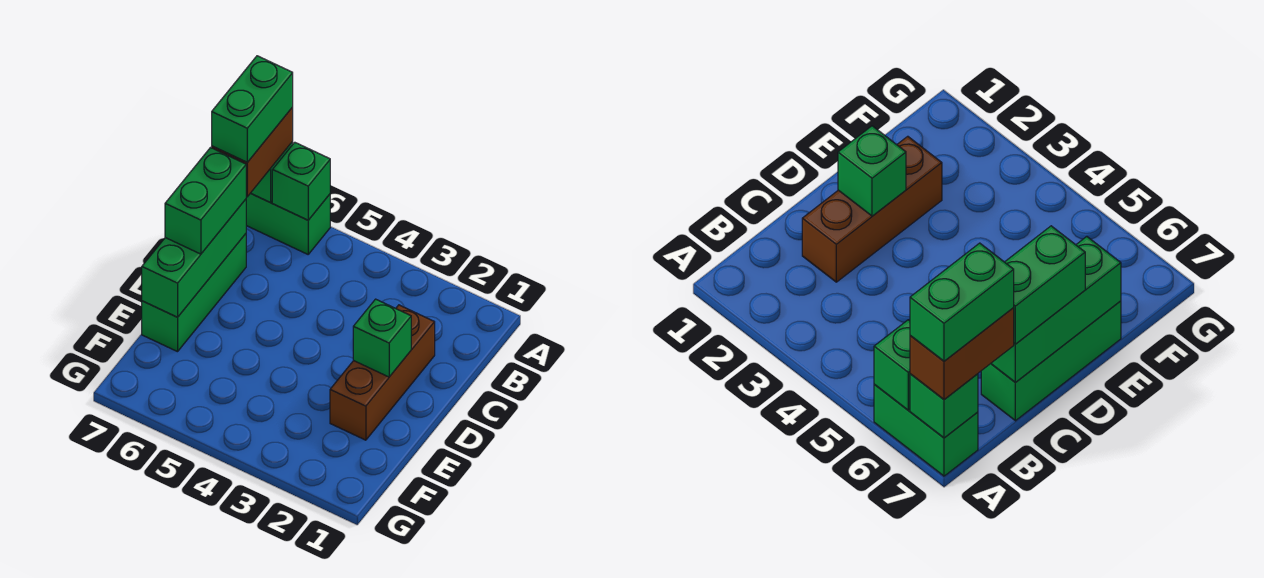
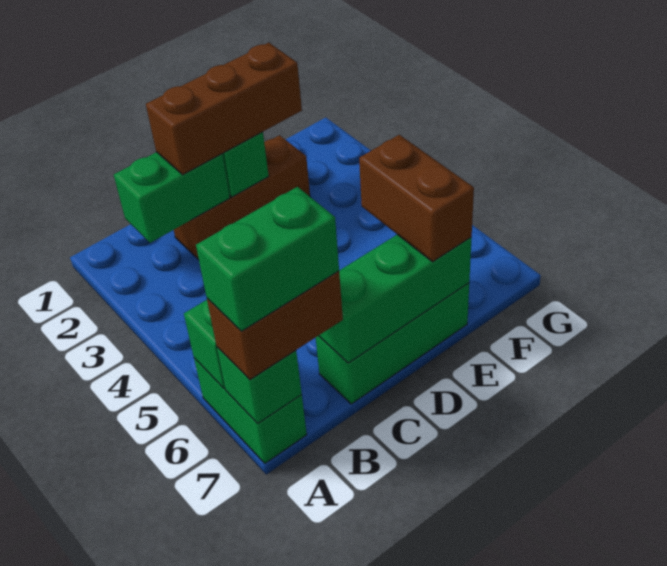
none -> brown brick C2:E2 level 3
green brick C7:D7 level 3 -> green brick B2:C2 level 2
none -> brown brick E6:E7 level 3

